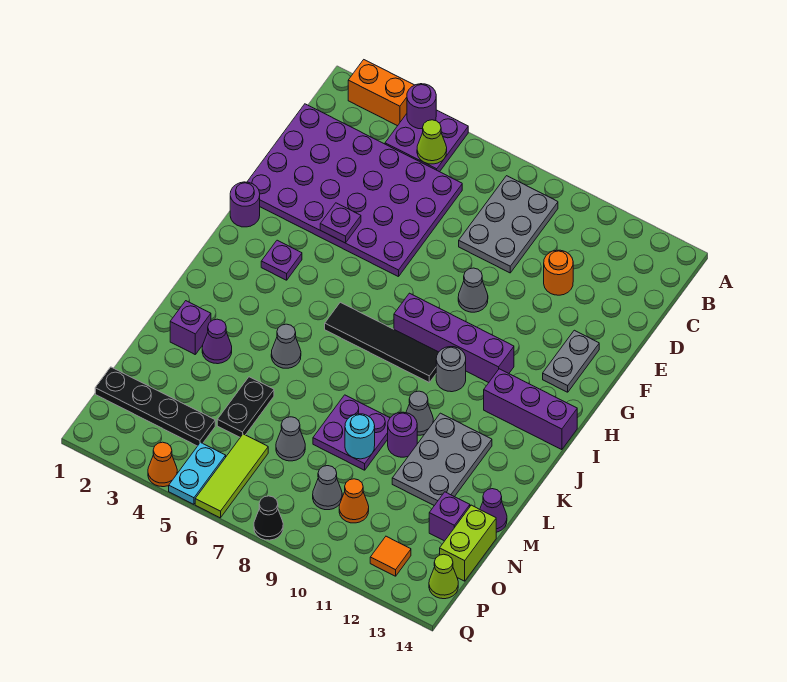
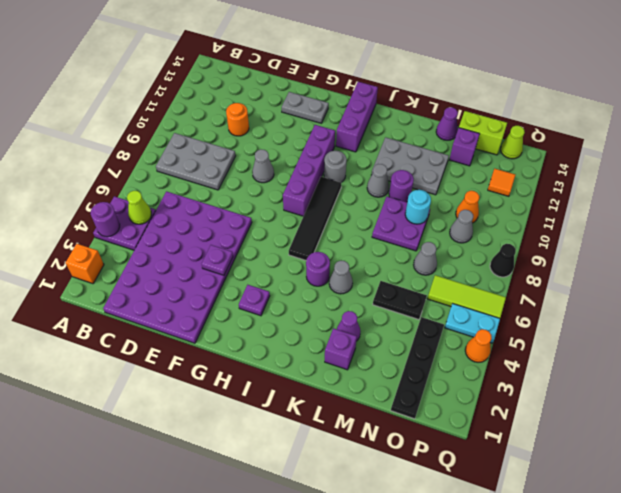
orange brick A2:A3 level 1 -> orange brick A2 level 1
purple round brick G1 level 1 -> purple round brick J5 level 1

